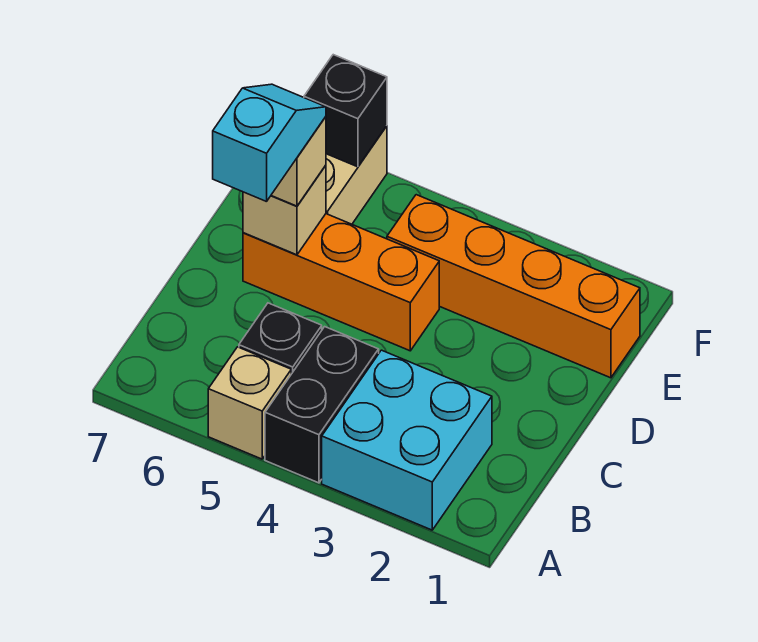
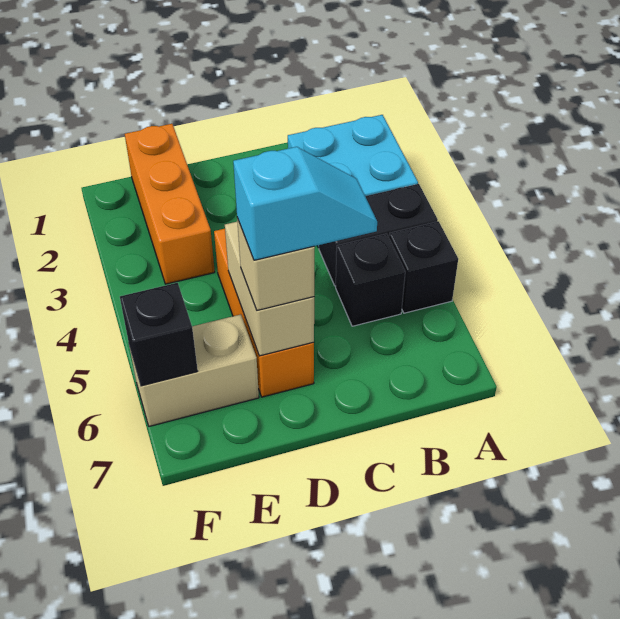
tan brick A5 level 1 -> black brick A5 level 1
cyan slope C6:D6 level 4 top C -> cyan slope C6:D6 level 4 top D
tan brick D6 level 2 -> tan brick D5:D6 level 2
orange brick E1:E4 level 1 -> orange brick E1:E3 level 1

